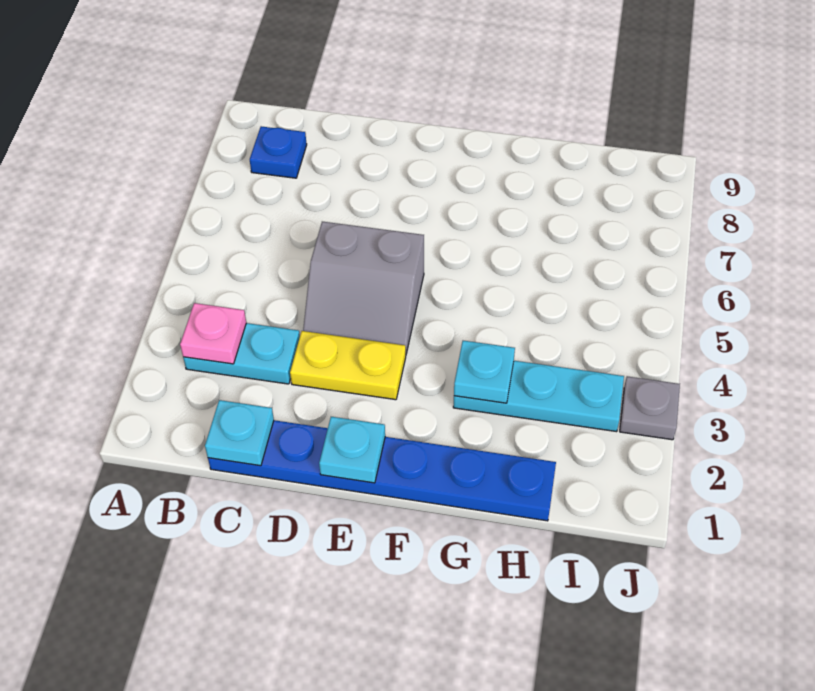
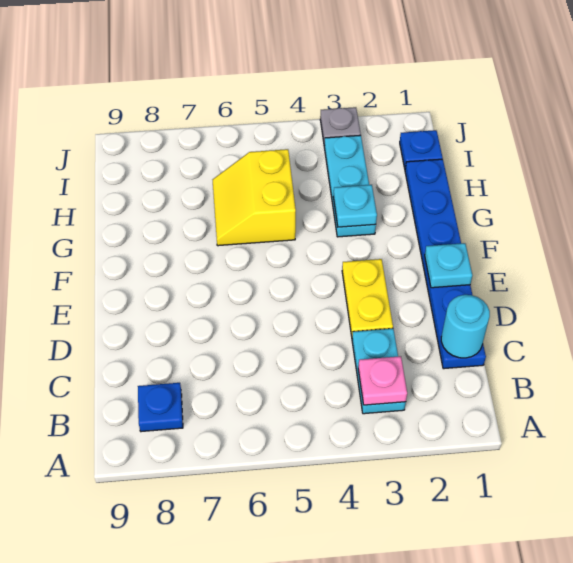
cyan plate C1 level 2 -> cyan round brick C1 level 2
grey slope D4:E5 level 1 top 5 -> none
none -> yellow slope G5:H6 level 1 top 5
none -> blue plate I1 level 1

